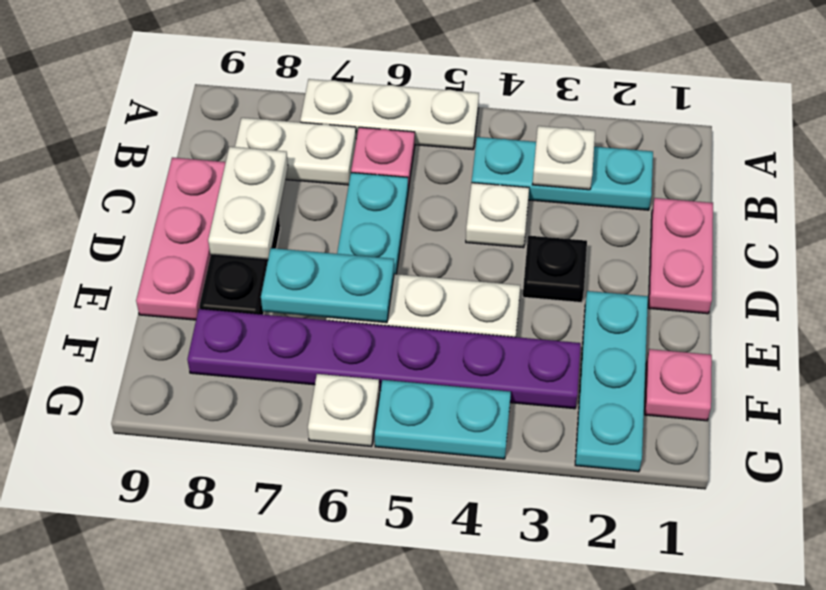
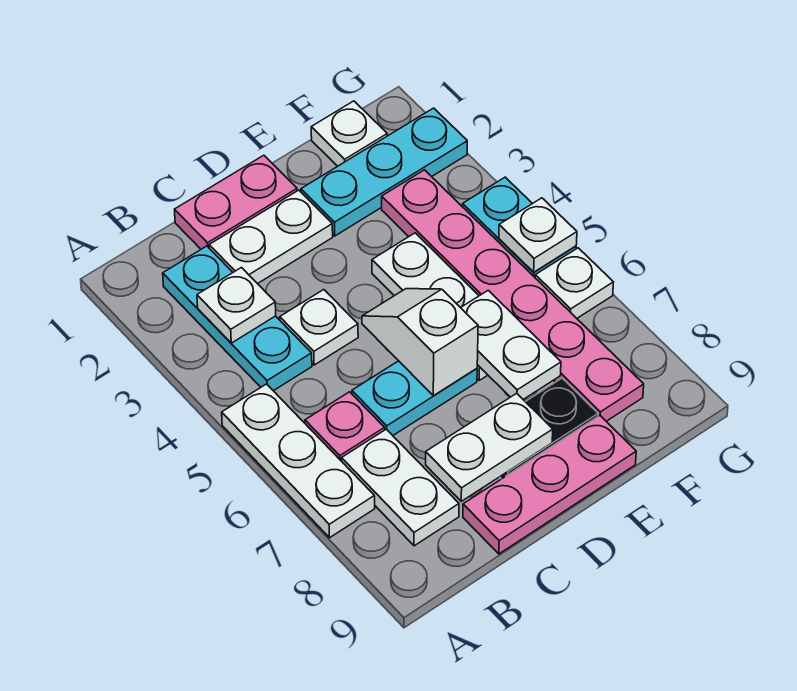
none -> white plate C2:D2 level 1
black plate D3 level 1 -> none
none -> white slope D5:D6 level 2 top 6
cyan plate E6:E7 level 2 -> white plate E6:E7 level 2
pink plate F1 level 1 -> white plate F1 level 1
purple plate F3:F8 level 1 -> pink plate F3:F8 level 1
none -> white plate G5 level 2

